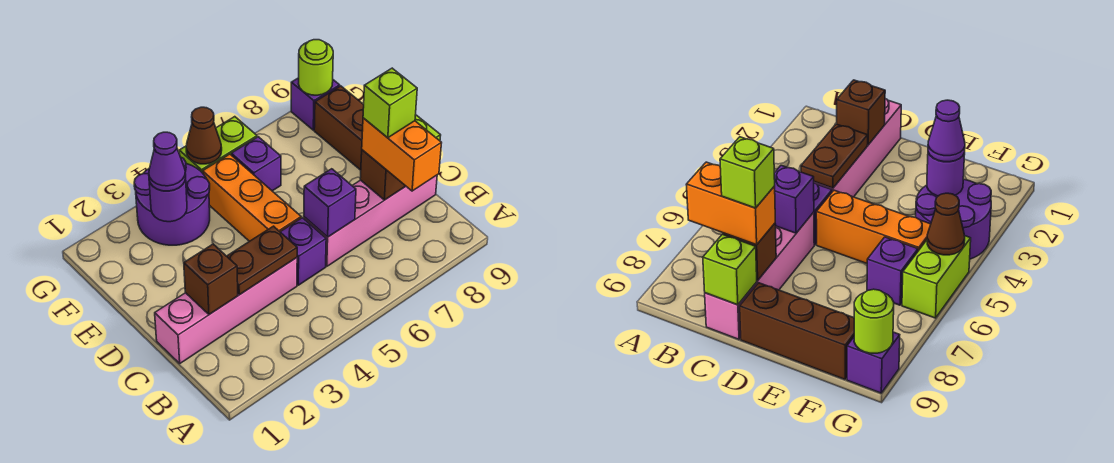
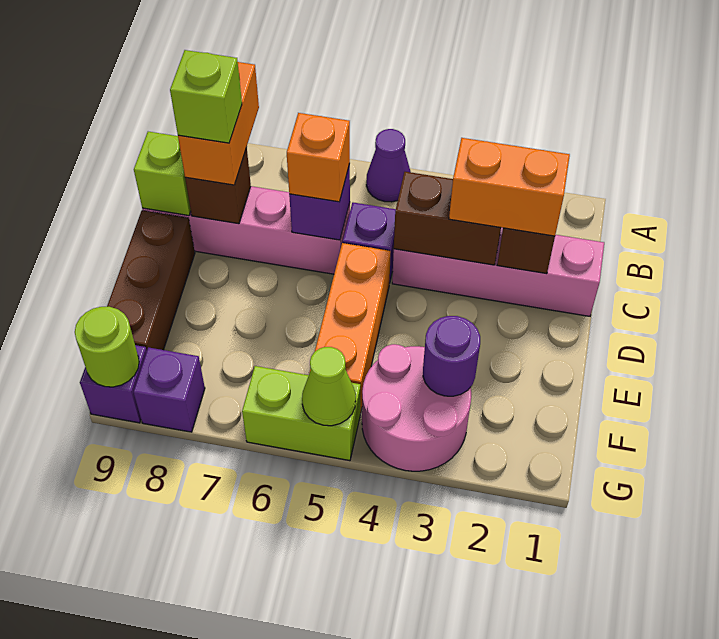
none -> orange brick C2:C3 level 3
brown plate C3:C4 level 2 -> brown brick C3:C4 level 2
none -> orange brick C6 level 3
purple round brick F3:G4 level 1 -> pink round brick F3:G4 level 1
purple cone F3 level 3 -> purple cone A5 level 1
purple brick F6 level 1 -> purple brick G8 level 1
brown cone G5 level 2 -> lime cone G5 level 2

